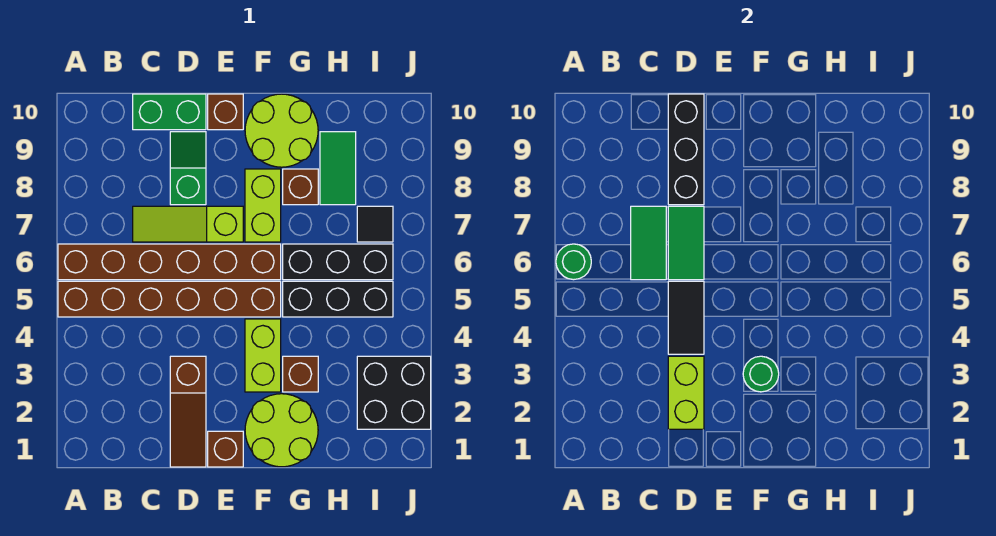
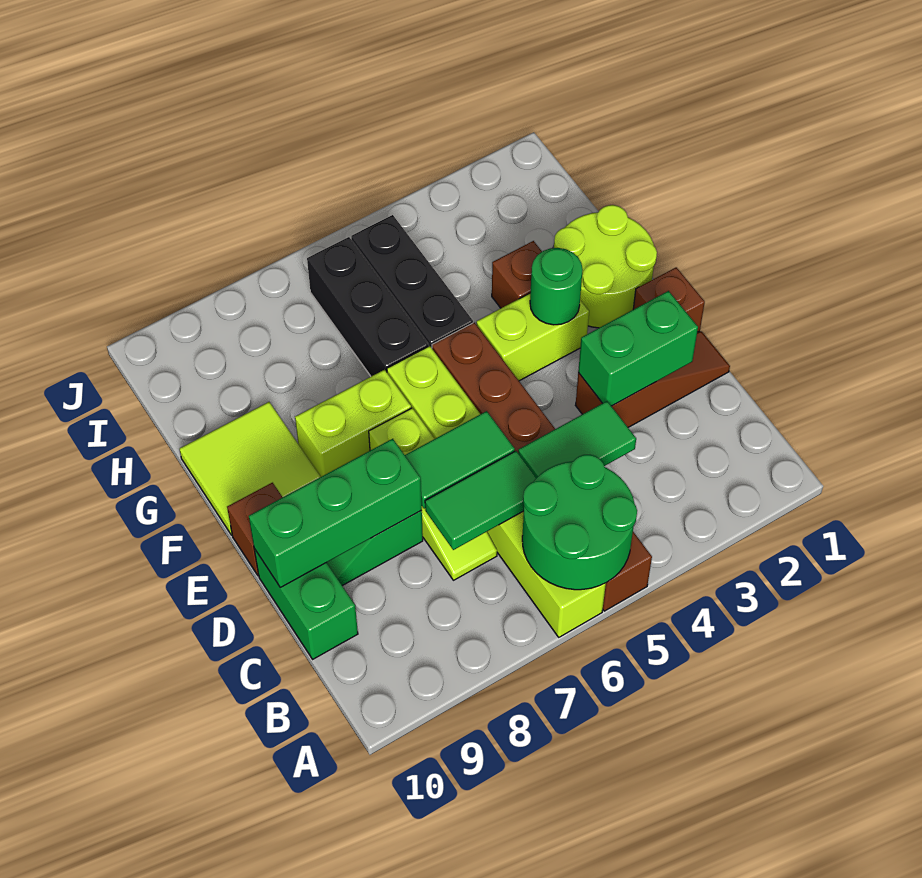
brown brick A6:F6 level 1 -> lime brick A6:F6 level 1
green round brick A6 level 2 -> green round brick A5:B6 level 2
lime brick D2:D3 level 2 -> green brick D2:D3 level 2
black tile D4:D5 level 2 -> none
black brick D8:D10 level 2 -> green brick D8:D10 level 2
lime round brick F9:G10 level 1 -> lime tile F9:G10 level 1
brown brick G8 level 1 -> none
green tile H8:H9 level 1 -> green tile C4:C5 level 2
black brick I2:J3 level 1 -> none
black tile I7 level 1 -> none

